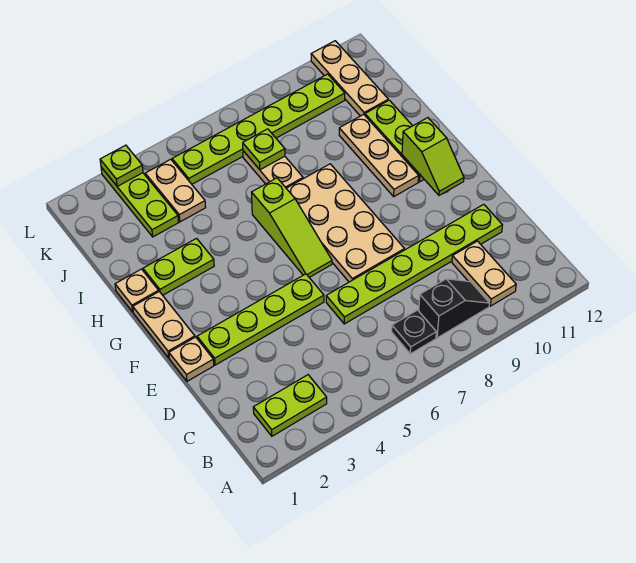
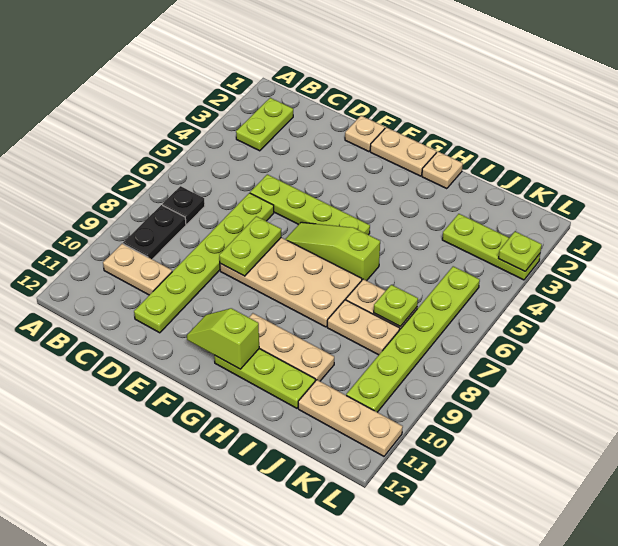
black slope B8:B9 level 1 top 8 -> black plate B8:B9 level 1
lime plate E2:E5 level 1 -> lime plate D5:G5 level 1
lime plate H2:H3 level 1 -> lime plate E7:E8 level 2
tan plate J4:K4 level 1 -> tan plate I8:J8 level 1

